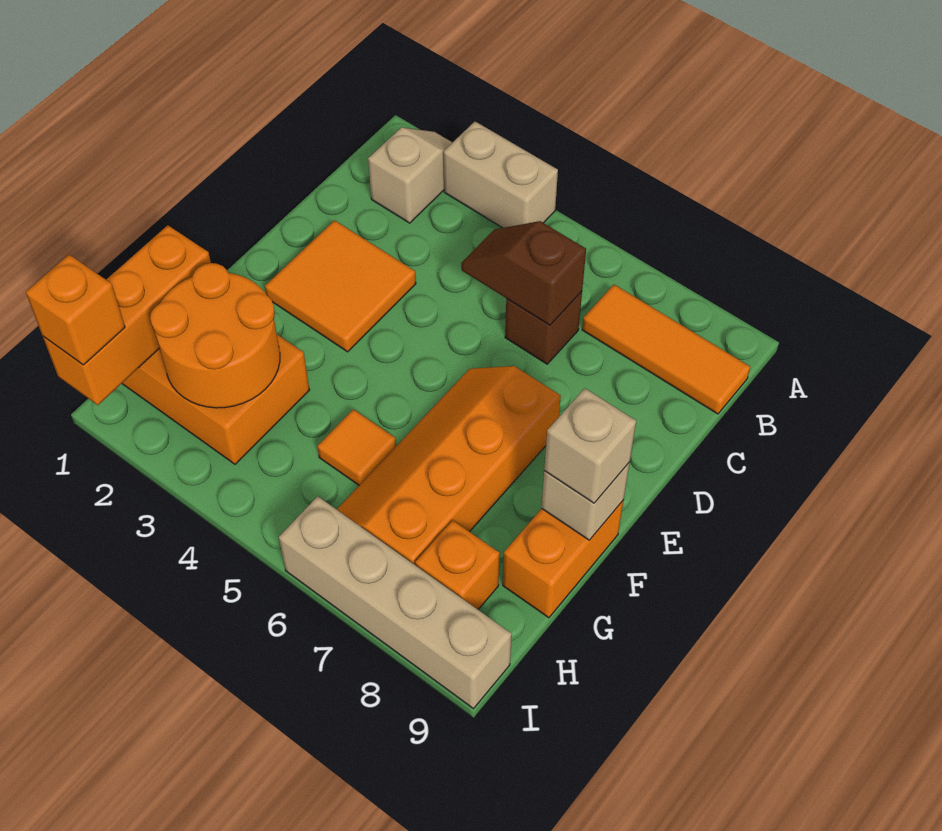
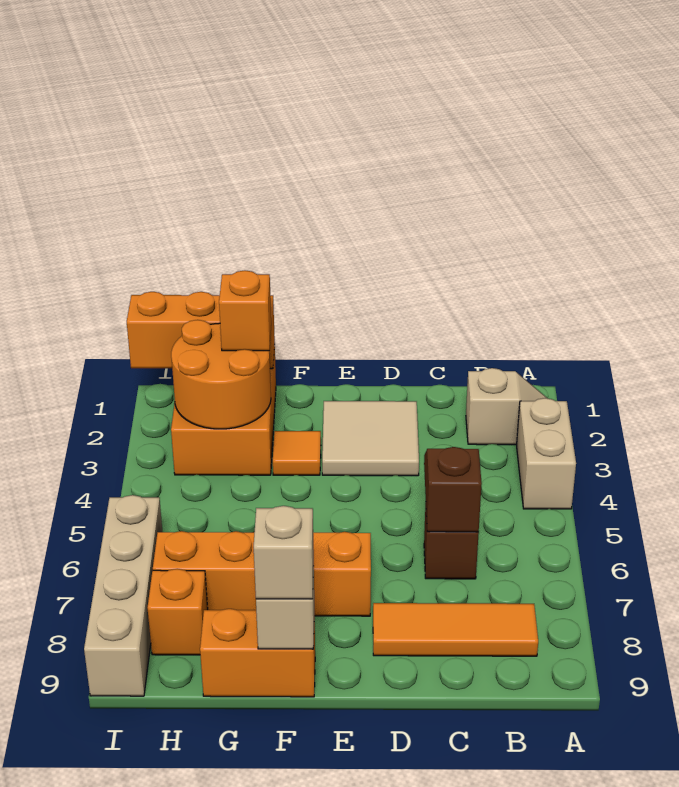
orange tile B7:B9 level 1 -> orange tile B8:D8 level 1
orange tile D2:E3 level 1 -> tan tile D2:E3 level 1
orange tile G5 level 1 -> orange tile F3 level 1
orange brick I1 level 3 -> orange brick G2 level 3

